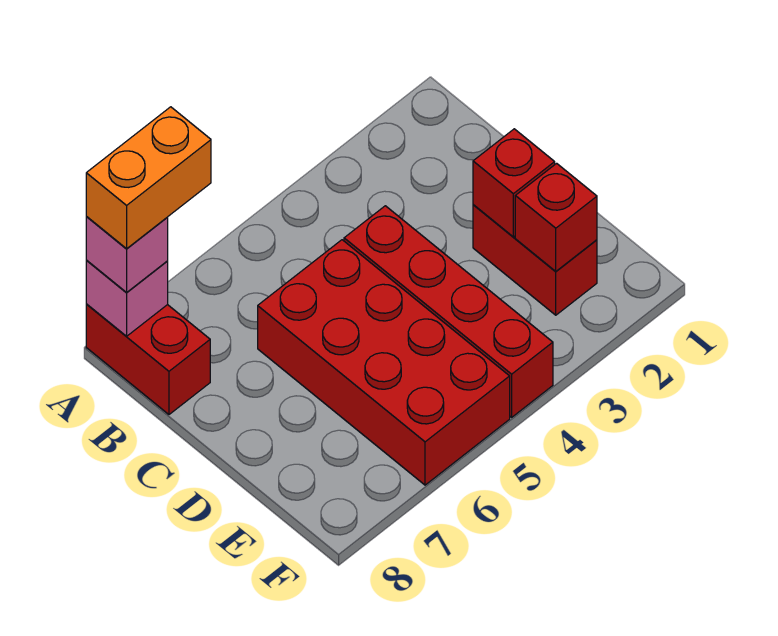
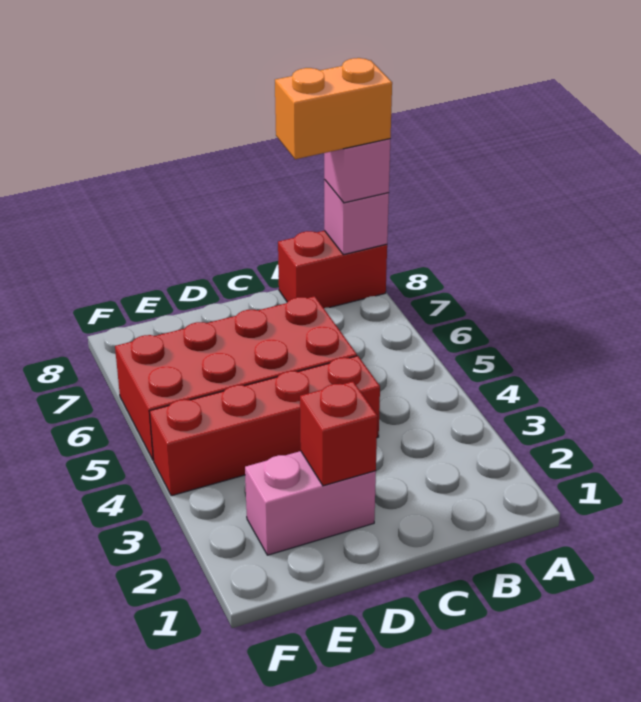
orange brick A7:A8 level 4 -> orange brick A8:B8 level 4
red brick D2:E2 level 1 -> pink brick D2:E2 level 1
red brick E2 level 2 -> none

